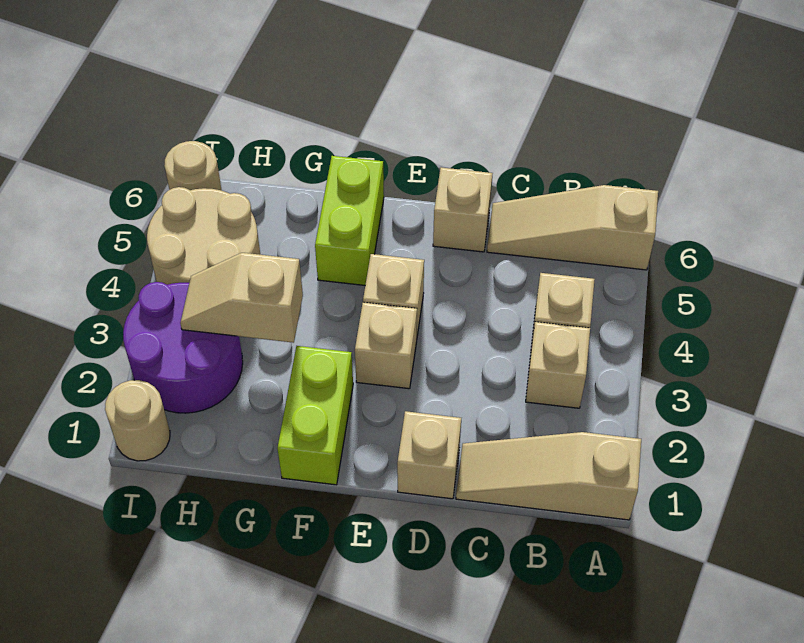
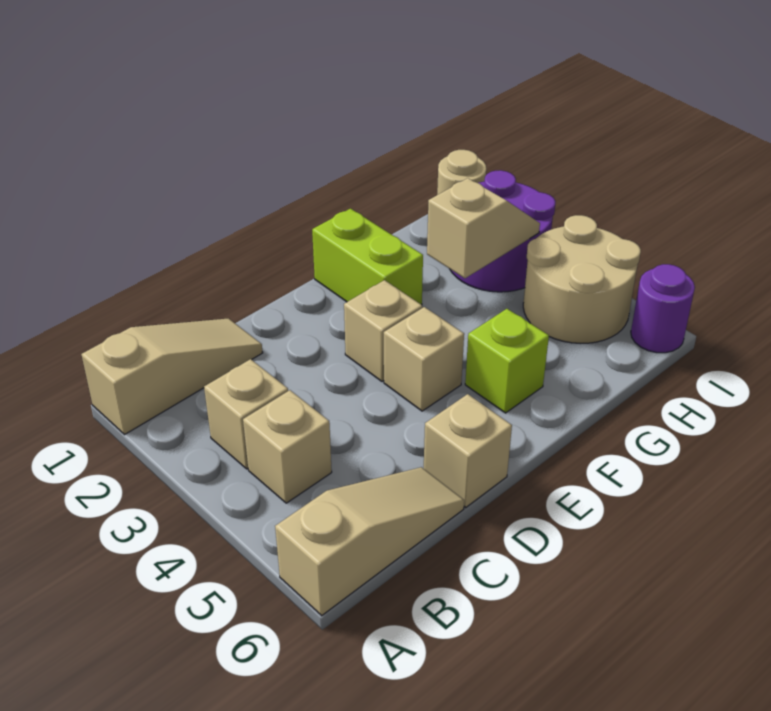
tan brick D1 level 1 -> none
lime brick F5:F6 level 1 -> lime brick F5 level 1
tan round brick I6 level 1 -> purple round brick I6 level 1

